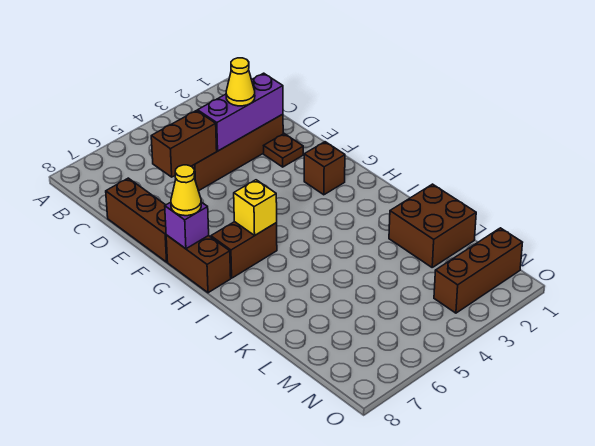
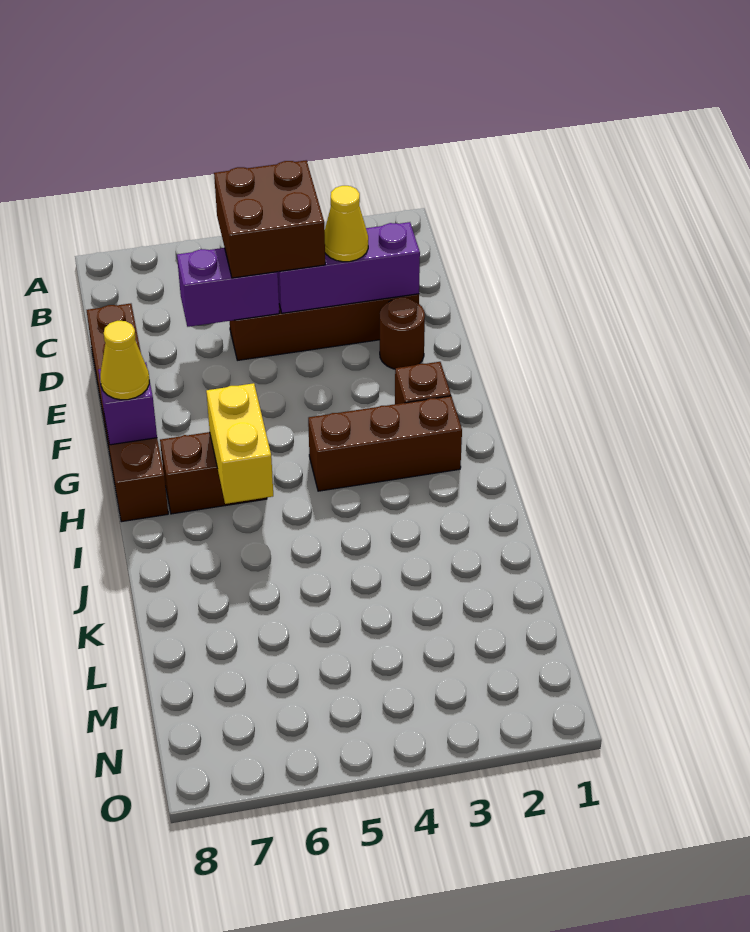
brown brick D5:D6 level 2 -> purple brick D5:D6 level 2
brown plate E2 level 1 -> brown round brick E2 level 1
yellow brick H6 level 2 -> yellow brick H6:I6 level 2
brown brick K1:L2 level 1 -> brown brick C4:D5 level 3
brown brick N1:N3 level 1 -> brown brick H2:H4 level 1

